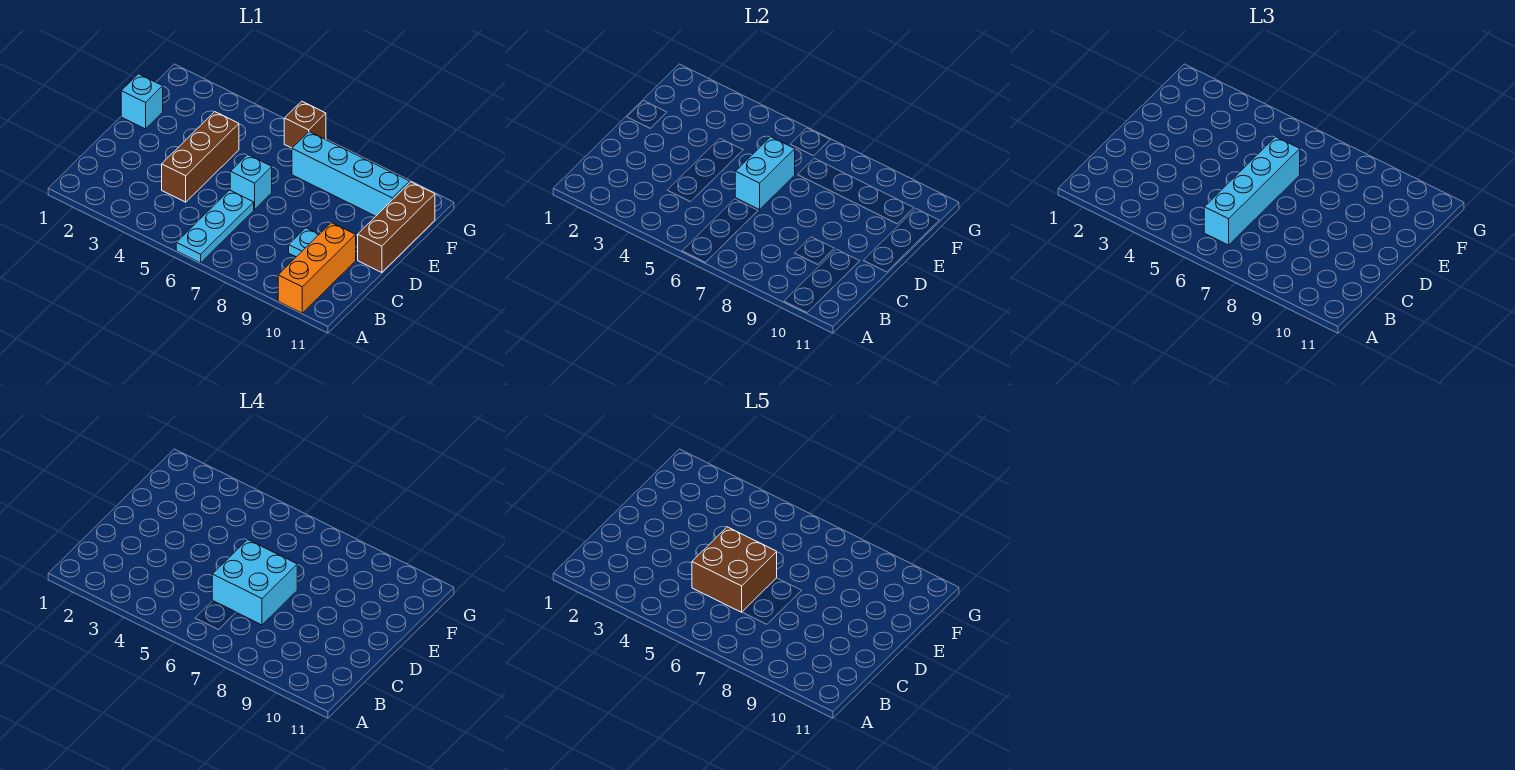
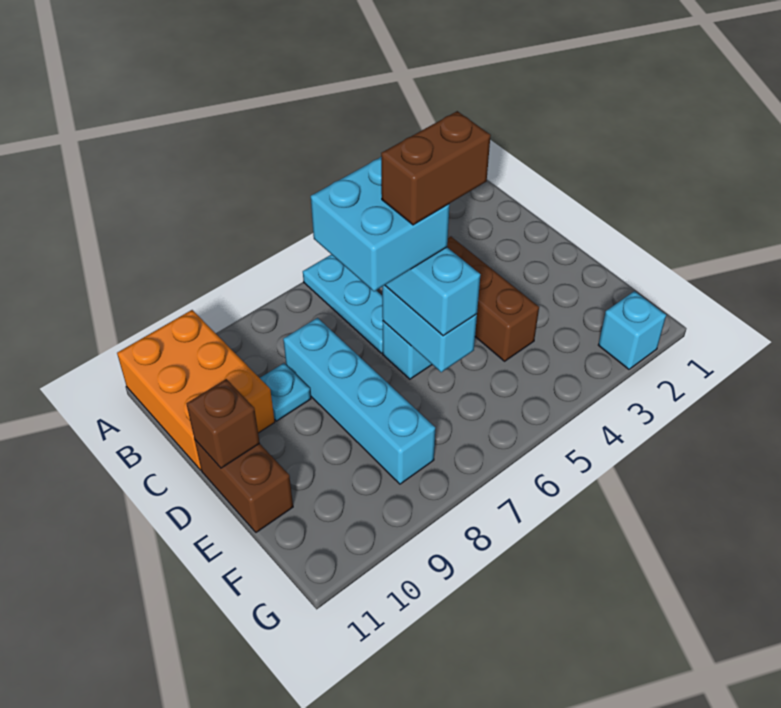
orange brick A10:C10 level 1 -> orange brick A10:C11 level 1
brown brick C5:D6 level 5 -> brown brick D5:D6 level 5
brown brick D11:F11 level 1 -> brown brick D11:E11 level 1
cyan brick E1 level 1 -> cyan brick G2 level 1
cyan brick F7:F10 level 1 -> cyan brick C8:F8 level 1
brown brick G6 level 1 -> brown brick D11 level 2

